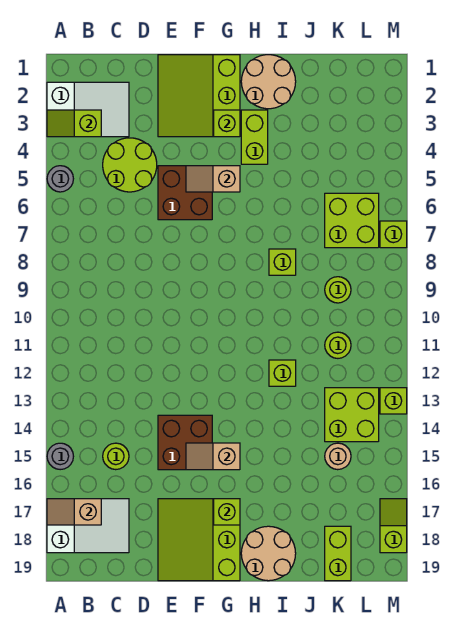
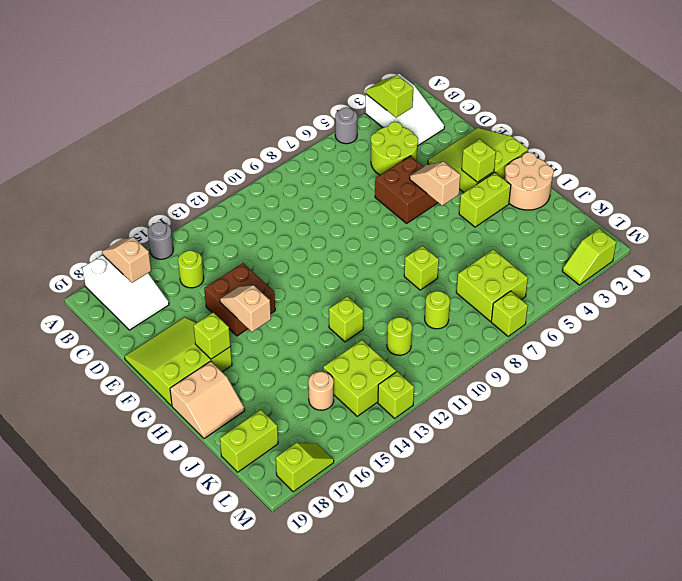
tan round brick H18:I19 level 1 -> tan slope H18:I19 level 1 top H
none -> lime slope M2:M3 level 1 top 2

